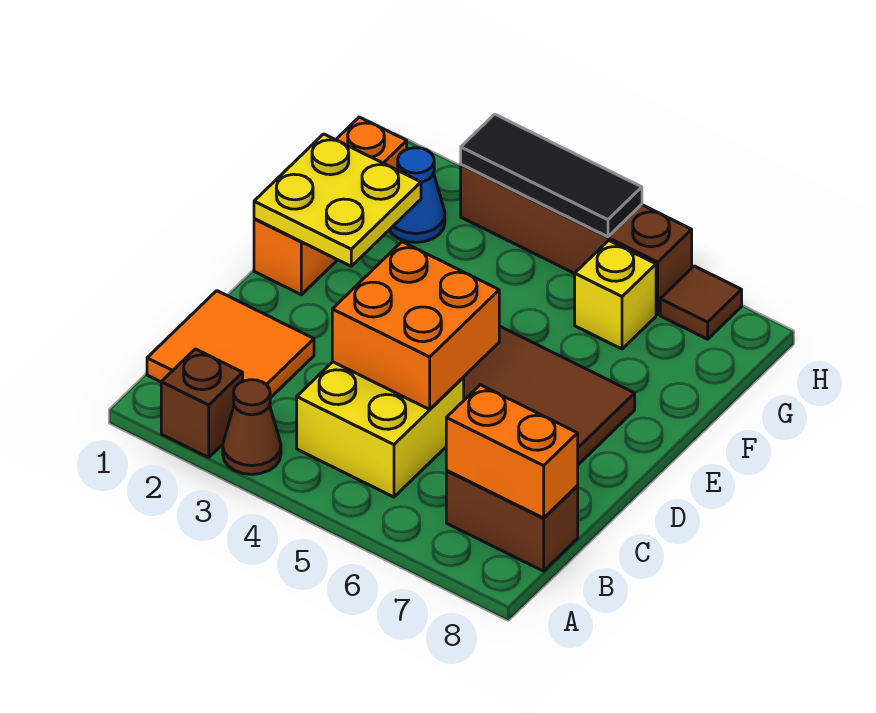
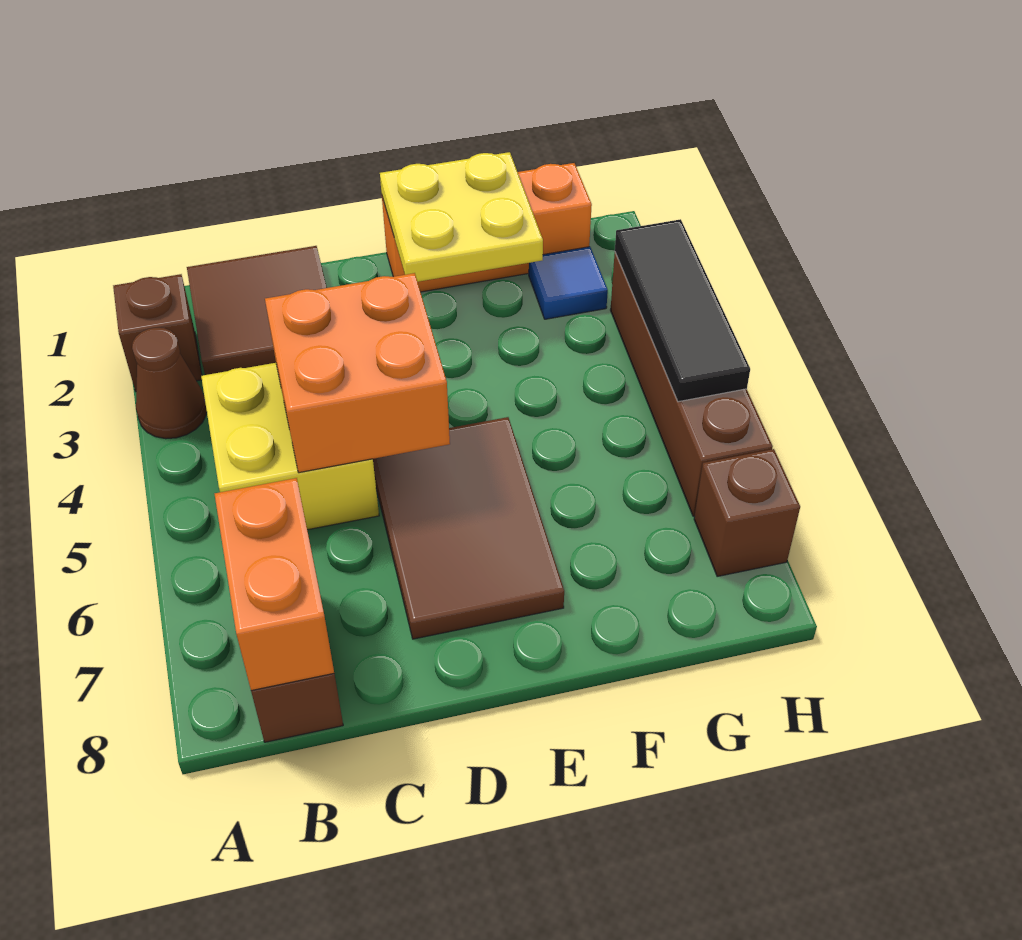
orange tile B1:C2 level 1 -> brown tile B1:C2 level 1
blue cone G2 level 1 -> blue tile G2 level 1
yellow brick G6 level 1 -> none
brown tile H7 level 1 -> brown brick H7 level 1

